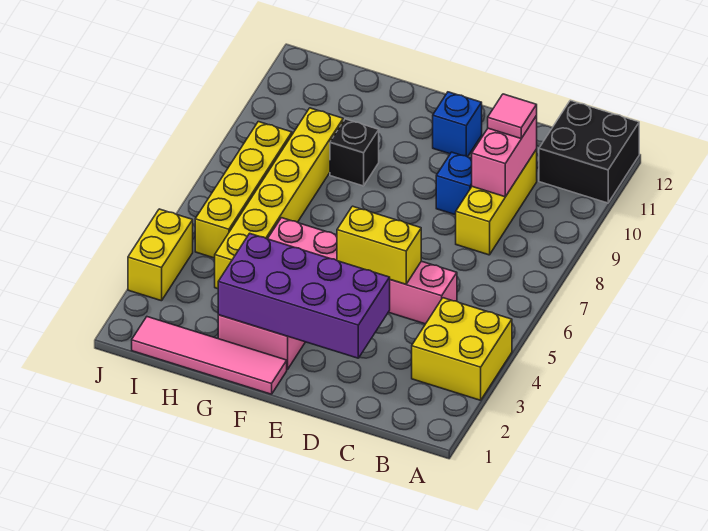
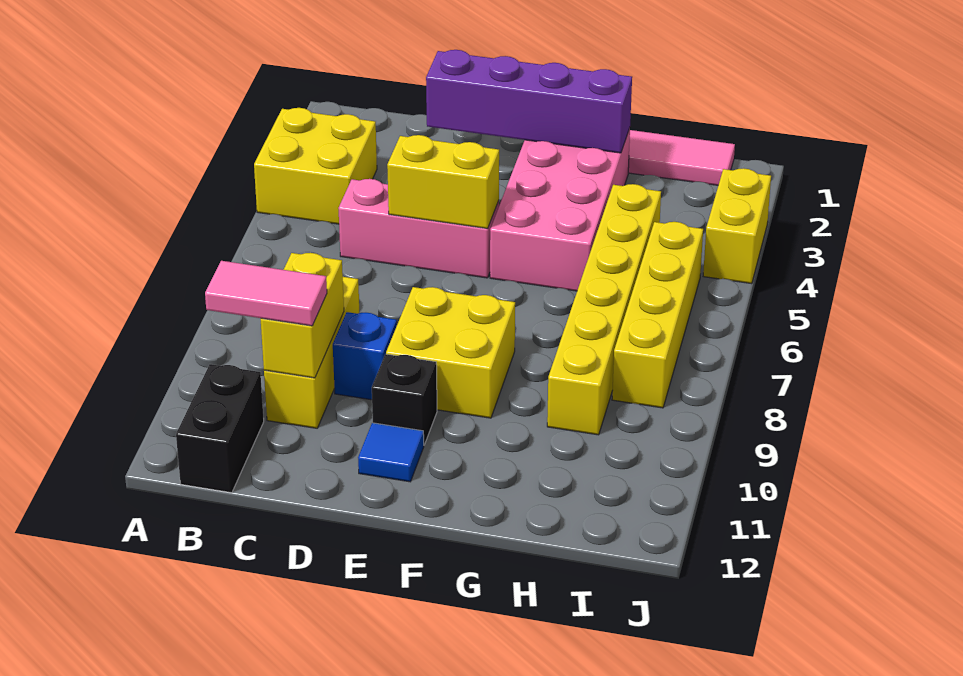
black brick A11:B12 level 1 -> black brick B11:B12 level 1
pink brick C9:C10 level 2 -> yellow brick C9:C10 level 2
pink tile C10 level 3 -> pink tile B10:C10 level 3
purple brick D2:G3 level 2 -> purple brick D2:G2 level 2
none -> yellow brick E8:F9 level 1
blue brick E11 level 1 -> blue tile E11 level 1
black brick G9 level 1 -> black brick E10 level 1

